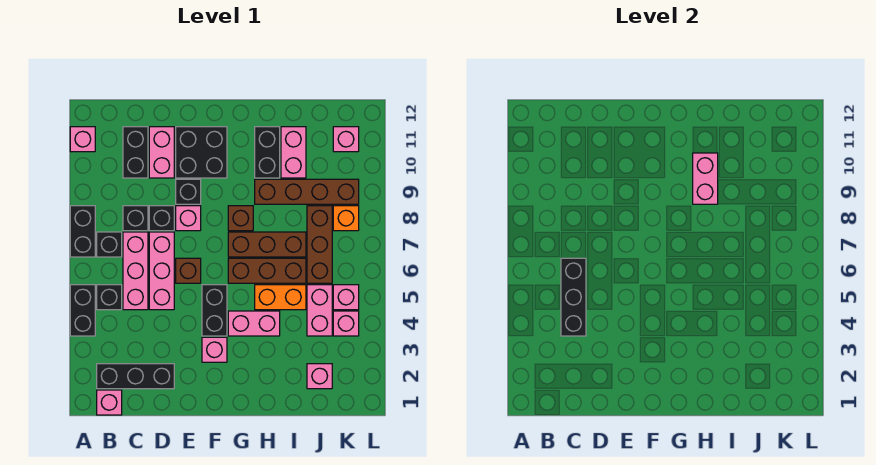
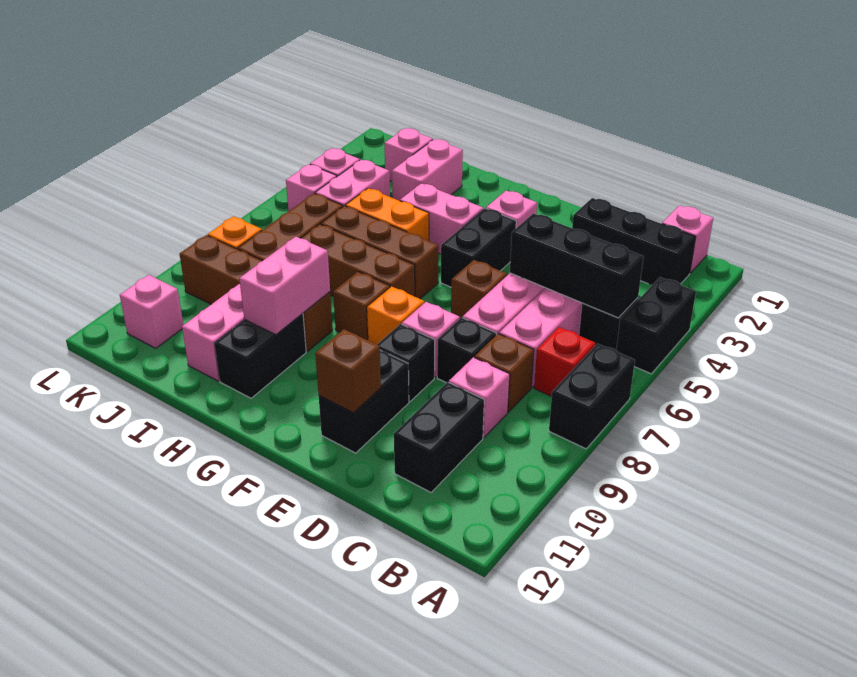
pink brick A11 level 1 -> pink brick C9 level 1
black brick B7 level 1 -> red brick B7 level 1
black brick C4:C6 level 2 -> black brick B5:D5 level 2
black brick C8 level 1 -> brown brick C8 level 1
pink brick D10:D11 level 1 -> pink brick I2:I3 level 1
black brick E10:F11 level 1 -> black brick E10:E11 level 1
none -> brown brick E11 level 2
none -> orange brick F8 level 1

